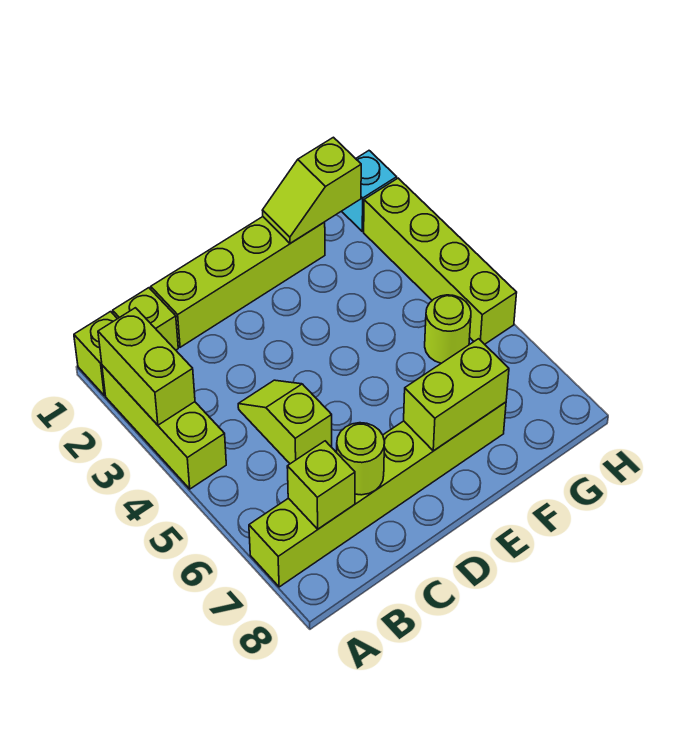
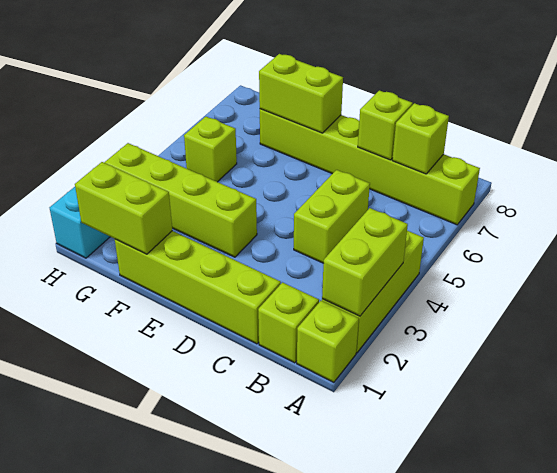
lime slope C4:C5 level 1 top 5 -> lime brick C4:C5 level 1
lime round brick C7 level 2 -> lime brick C7 level 2
lime slope F1:G1 level 2 top G -> lime brick F1:G1 level 2
lime round brick G5 level 1 -> lime brick G5 level 1
lime brick H2:H5 level 1 -> lime brick E3:H3 level 1

